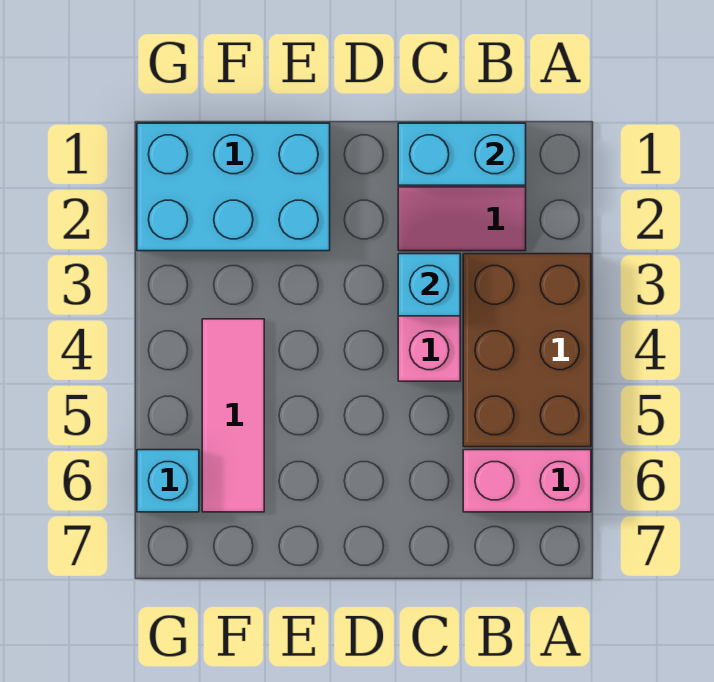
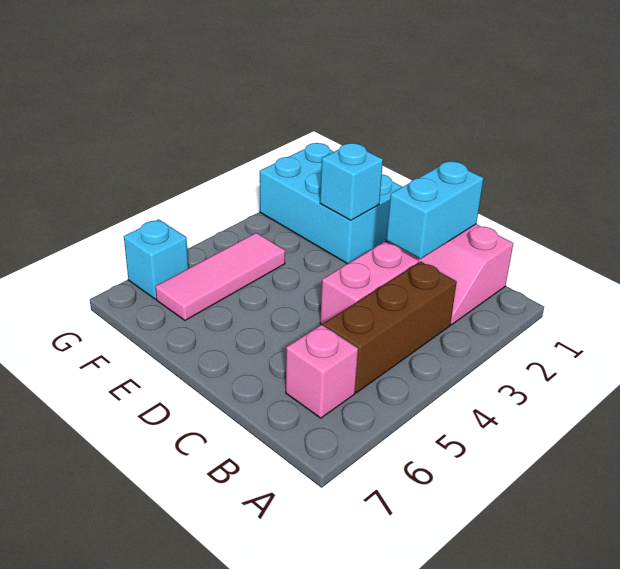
brown brick A3:B5 level 1 -> brown brick B3:B5 level 1
pink brick A6:B6 level 1 -> pink brick B6 level 1
cyan brick B1:C1 level 2 -> cyan brick C1:C2 level 2
cyan brick C3 level 2 -> cyan brick E2 level 2

